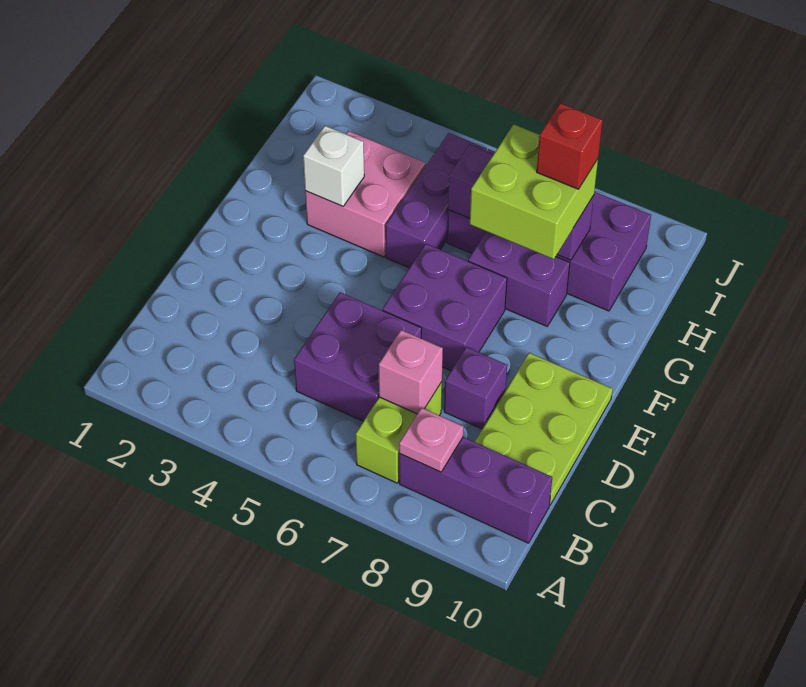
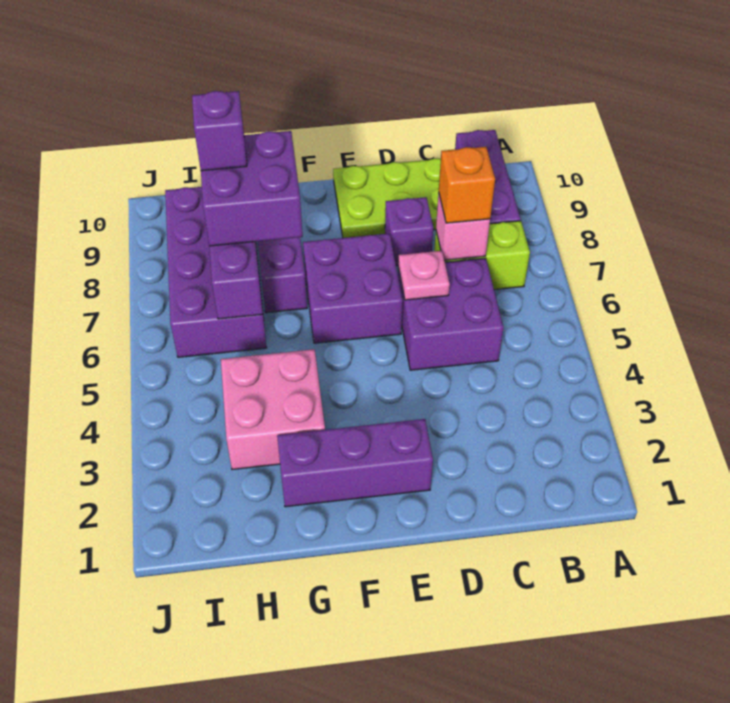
pink plate B8 level 2 -> pink plate D6 level 2
none -> orange brick C7 level 3
white brick G3 level 2 -> none
purple brick G5:I5 level 1 -> purple brick E2:G2 level 1
lime brick G7:H8 level 3 -> purple brick G7:H8 level 3
red brick H8 level 4 -> purple brick H8 level 4

